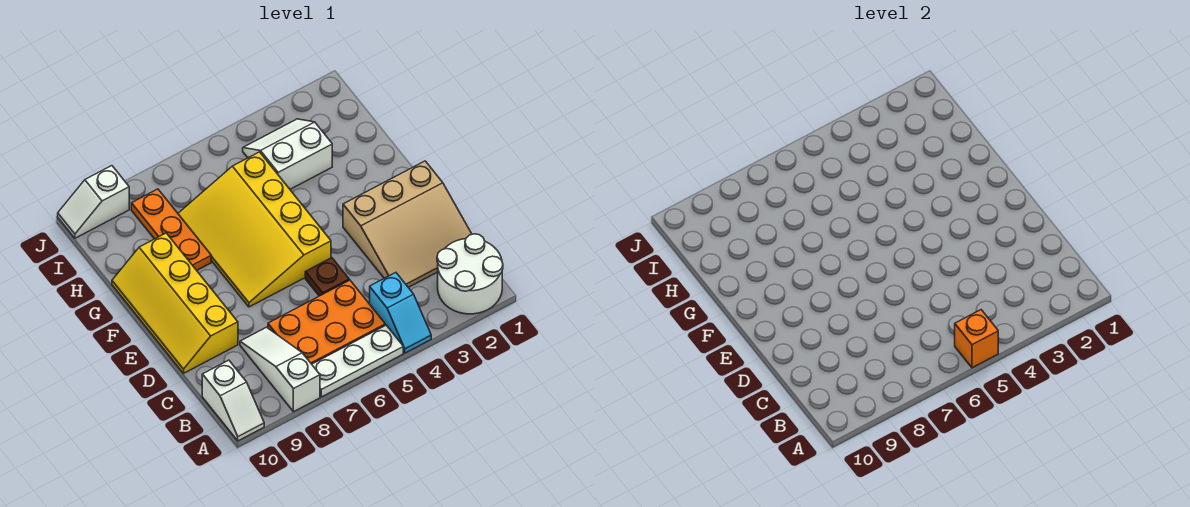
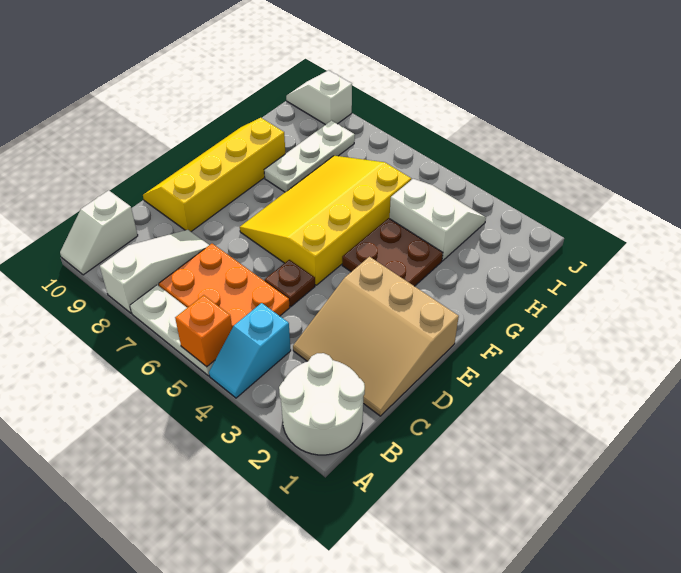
none -> brown plate F3:G4 level 1
orange plate G8:I8 level 1 -> white plate G8:I8 level 1

